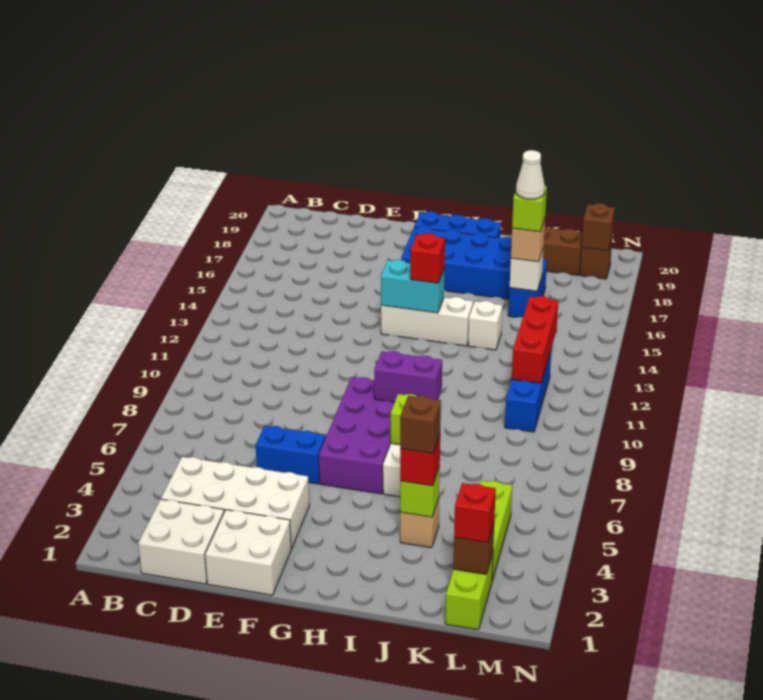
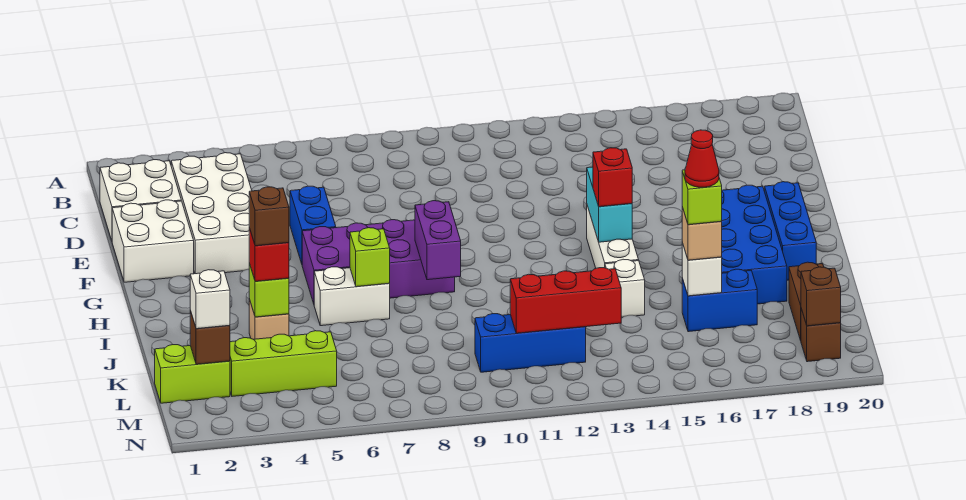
white cone K16 level 5 -> red cone K16 level 5
red brick L2 level 3 -> white brick L2 level 3

